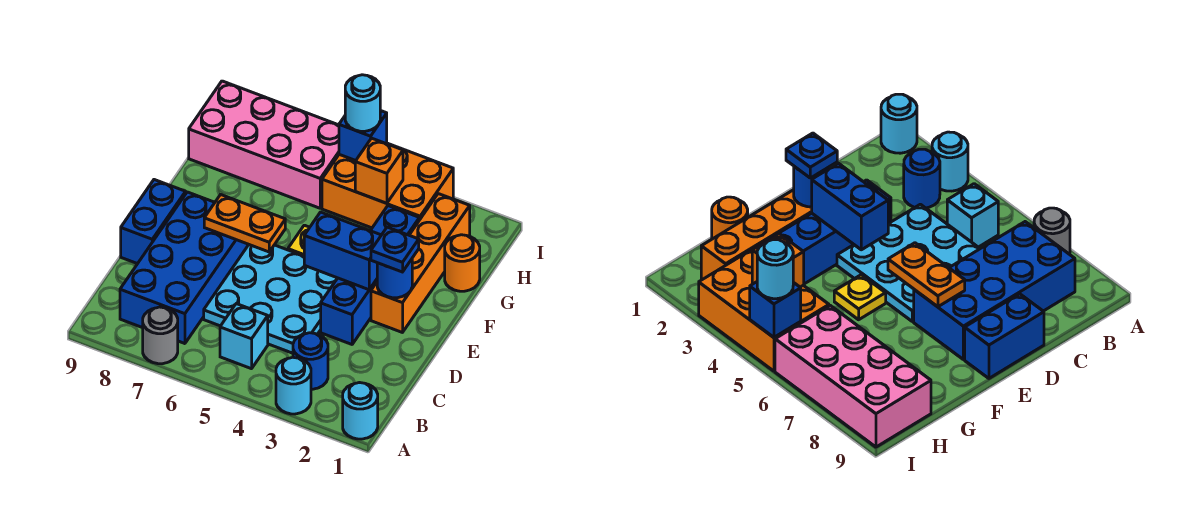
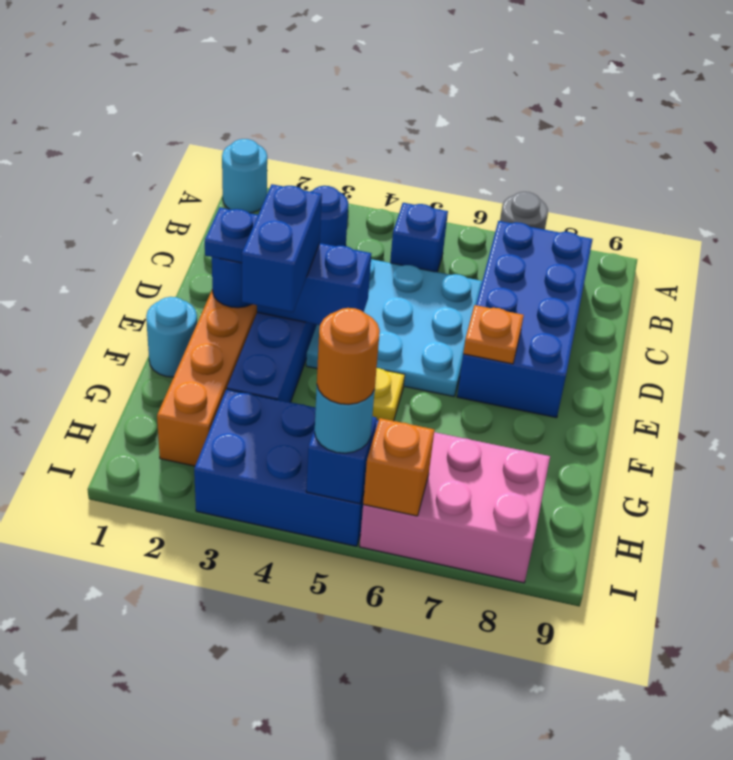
cyan round brick A3 level 1 -> cyan round brick F1 level 1
cyan brick B5 level 1 -> blue brick B5 level 1
blue brick D9:E9 level 1 -> blue brick E3:F3 level 3
orange plate E6:E7 level 2 -> orange plate E7 level 2
orange round brick G1 level 1 -> orange round brick I5 level 4
orange brick H3:I5 level 1 -> blue brick H3:I5 level 1
orange brick H4 level 2 -> orange brick I6 level 2
pink brick H6:I9 level 1 -> pink brick H6:I8 level 1

